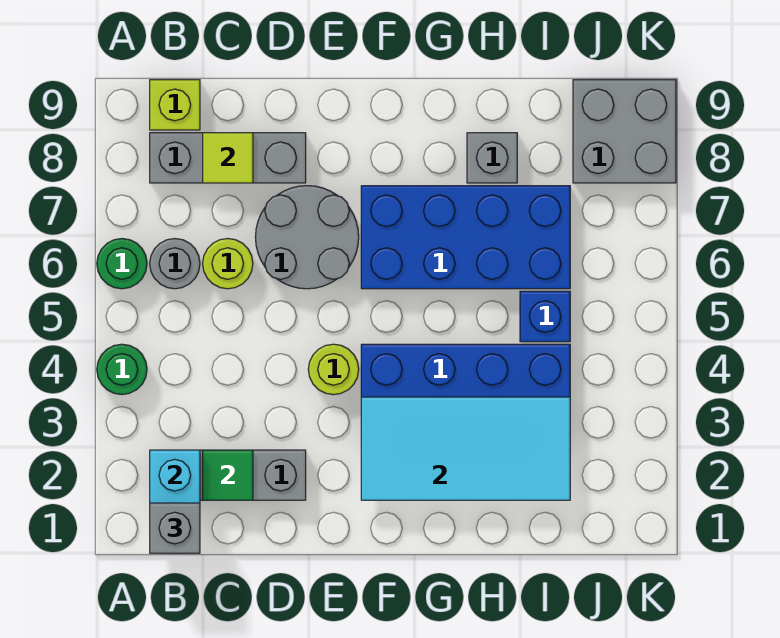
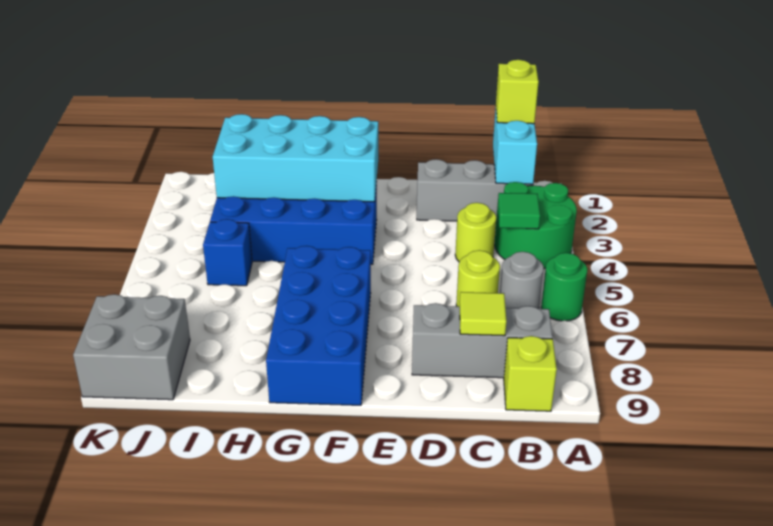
green round brick A4 level 1 -> green round brick A3:B4 level 1
grey brick B1 level 3 -> lime brick B1 level 3
green tile C2 level 2 -> green tile B4 level 2
grey round brick D6:E7 level 1 -> none
lime round brick E4 level 1 -> lime round brick C4 level 1
cyan tile F2:I3 level 2 -> cyan brick F2:I3 level 2
blue brick F6:I7 level 1 -> blue brick F6:G9 level 1
grey brick H8 level 1 -> none

